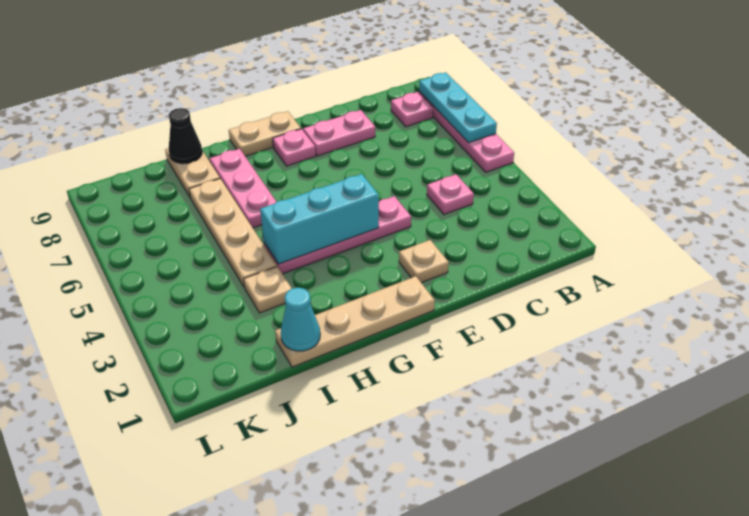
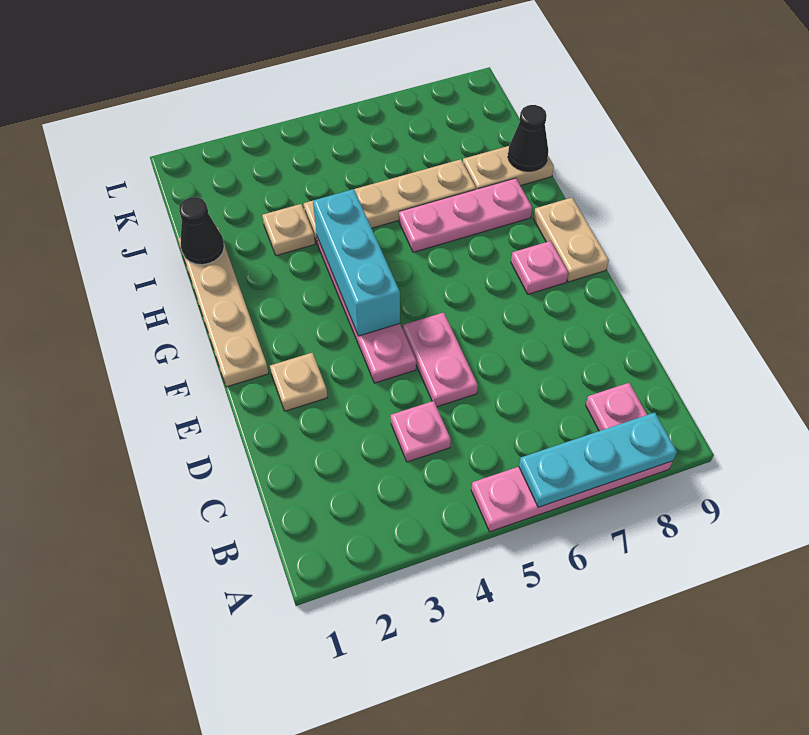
pink plate D8:E8 level 1 -> pink plate D5:E5 level 1
cyan cone I1 level 2 -> black cone I1 level 2

